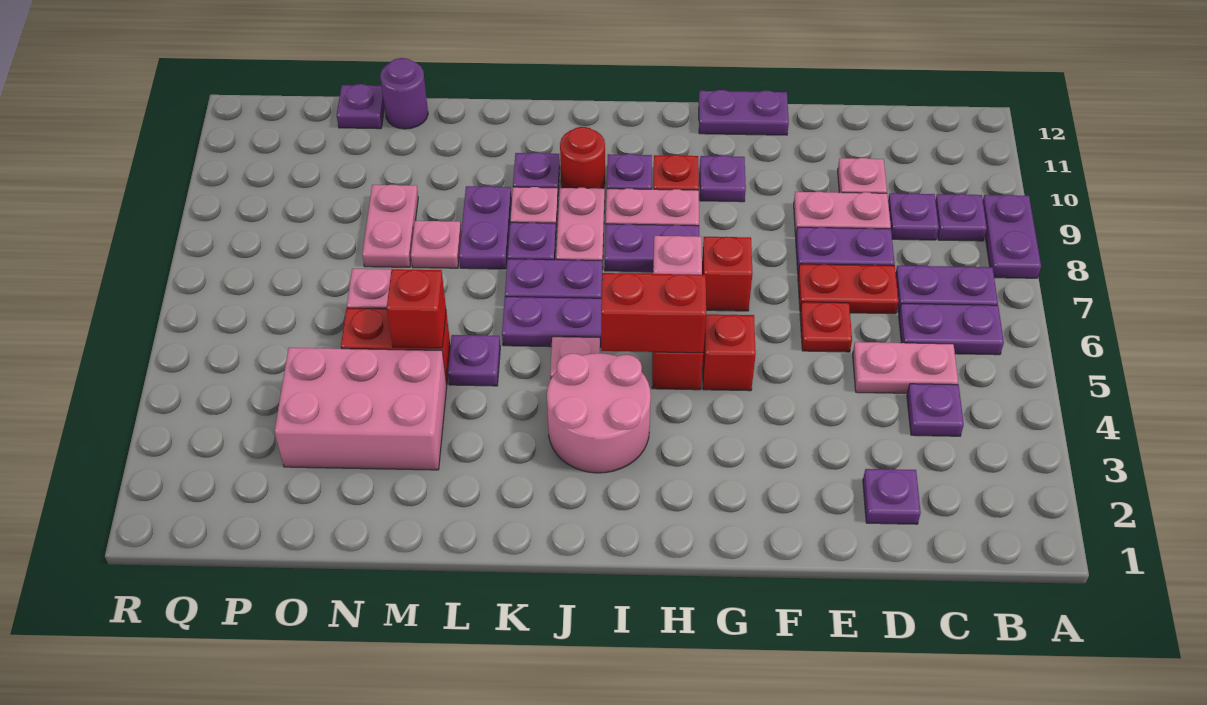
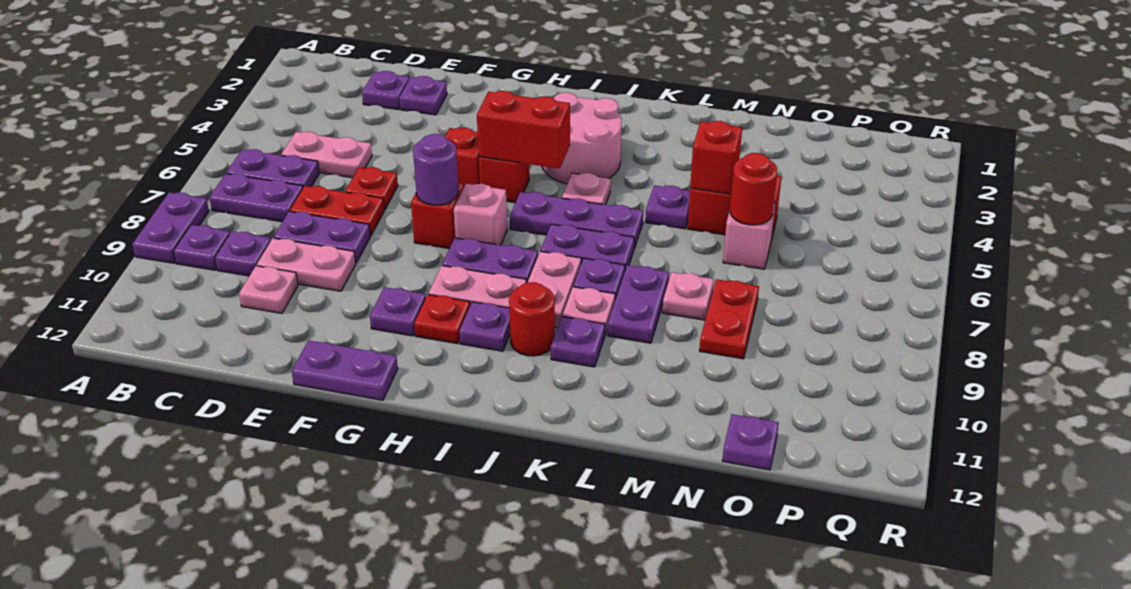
purple plate C4 level 1 -> purple plate E2 level 1
pink brick M3:O4 level 1 -> none
none -> red round brick N6 level 2
pink plate N8:N9 level 1 -> red plate N8:N9 level 1
purple round brick N12 level 1 -> purple round brick G7 level 2

